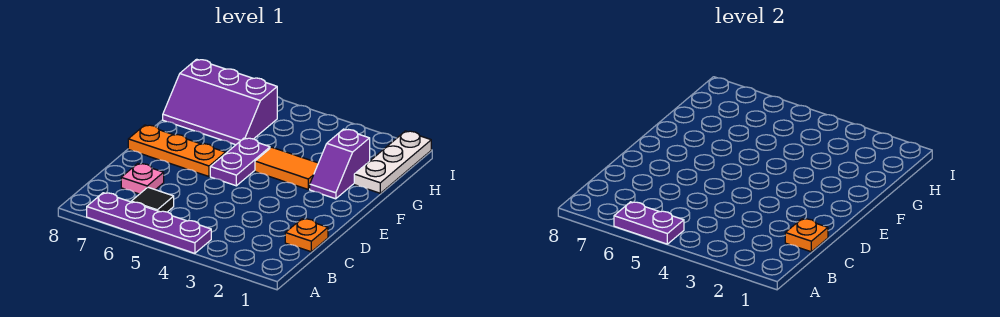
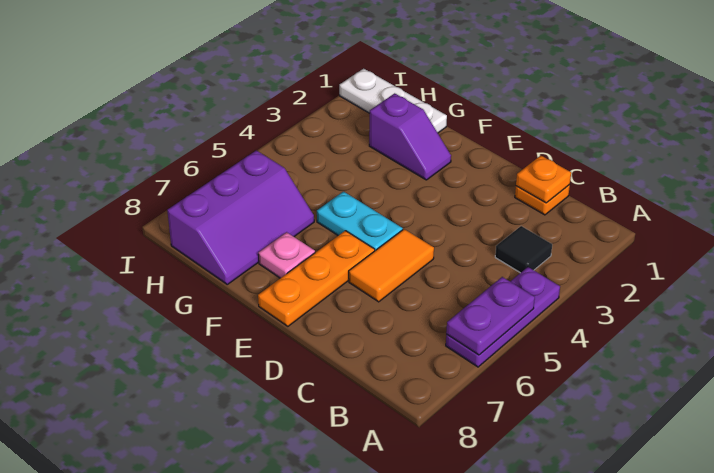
purple plate A4:A7 level 1 -> purple plate A4:A6 level 1
black tile B6 level 1 -> black tile B3 level 1
pink plate C7 level 1 -> pink plate F7 level 1
purple plate E5:F5 level 1 -> cyan plate E5:F5 level 1
orange tile F3:F4 level 1 -> orange tile D5:D6 level 1

